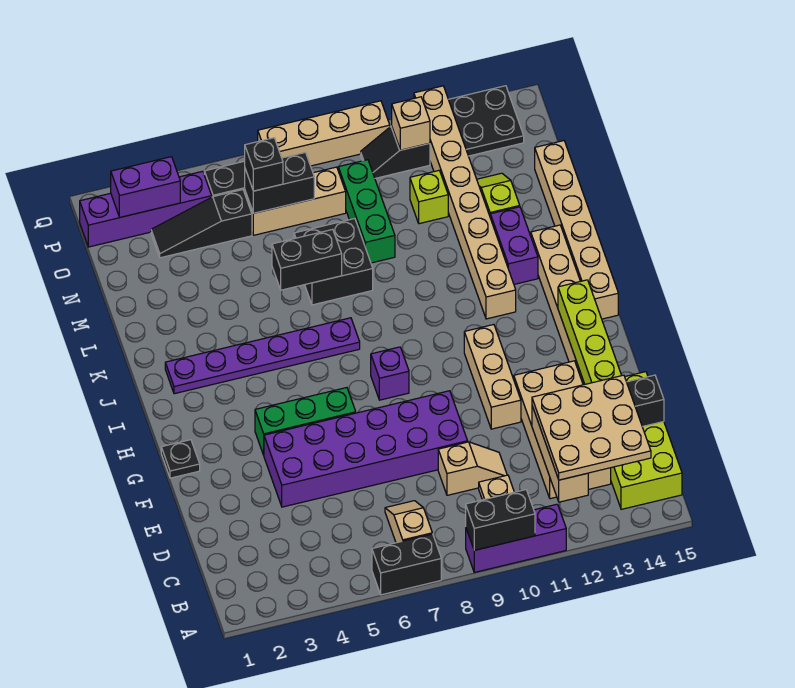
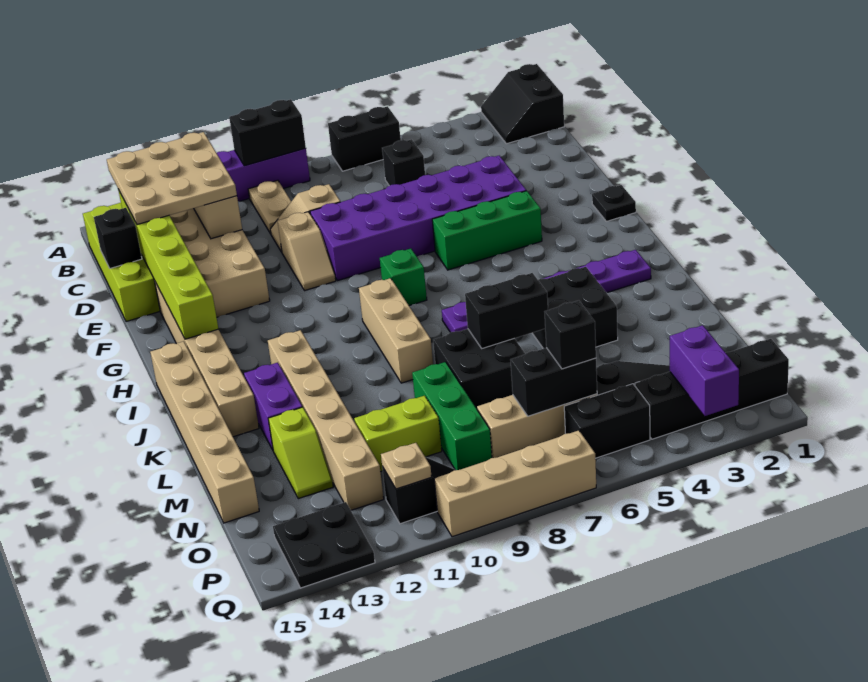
none -> black slope A1:B2 level 1 top 1
tan slope B7:C7 level 1 top B -> tan slope E10:F10 level 1 top E
none -> black brick C6 level 1
tan brick F11:H11 level 1 -> tan brick I9:K9 level 1
purple brick H8 level 1 -> green brick H8 level 1
tan brick J12:Q12 level 1 -> tan brick J12:O12 level 1
none -> black brick K4:L5 level 1
lime brick N11 level 1 -> lime brick N10:N11 level 1
purple brick P1:P4 level 1 -> black brick P1:P4 level 1
purple brick P2:P3 level 2 -> purple brick P3:Q3 level 2
tan brick P11 level 2 -> tan plate P11 level 2

